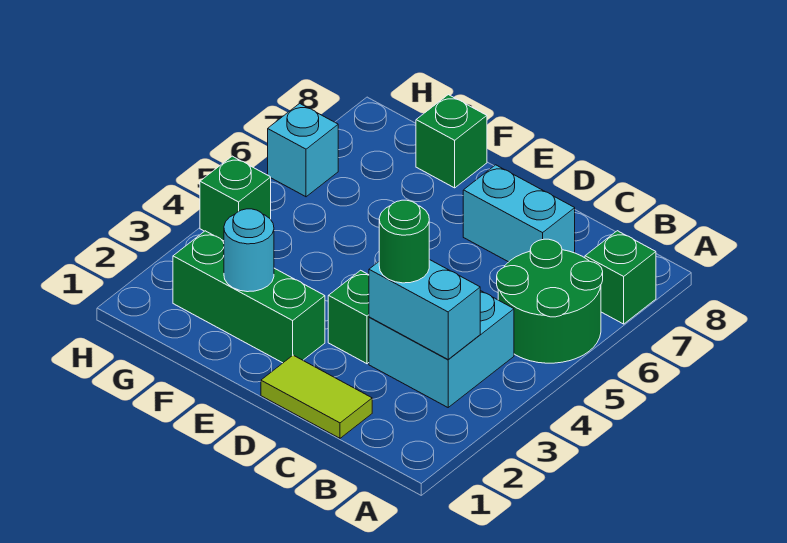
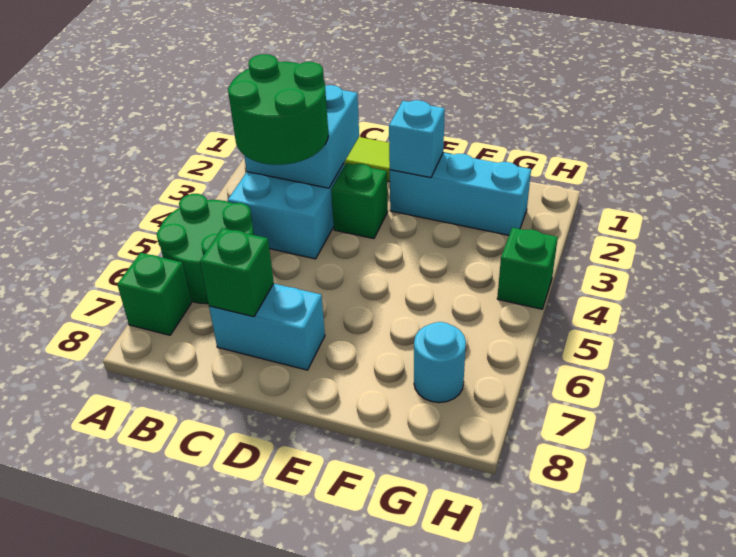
cyan brick B3:C3 level 2 -> cyan brick B2:C3 level 2
green round brick C3 level 3 -> green round brick B3:C4 level 3
green brick E2:G2 level 1 -> cyan brick E2:G2 level 1
cyan round brick F2 level 2 -> cyan round brick G7 level 1
green brick F8 level 1 -> green brick C7 level 2
cyan brick H6 level 1 -> cyan brick E2 level 2

